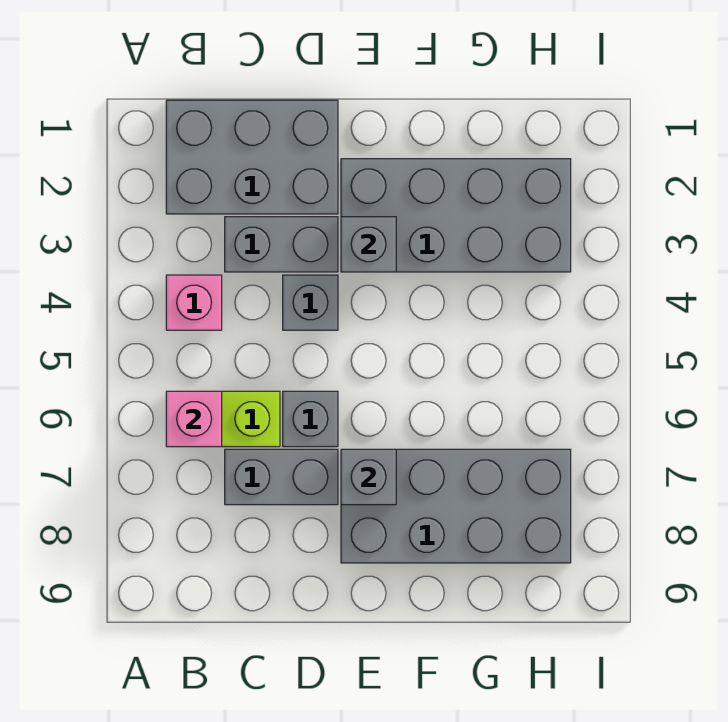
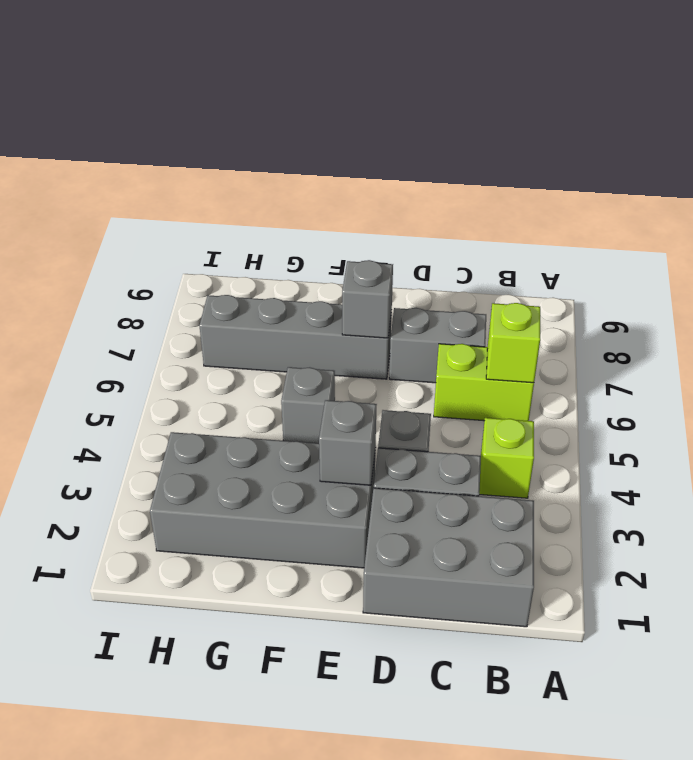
pink brick B4 level 1 -> lime brick B4 level 1
pink brick B6 level 2 -> lime brick B6 level 2
grey brick D6 level 1 -> grey brick F5 level 1
grey brick E7:H8 level 1 -> grey brick E7:H7 level 1

